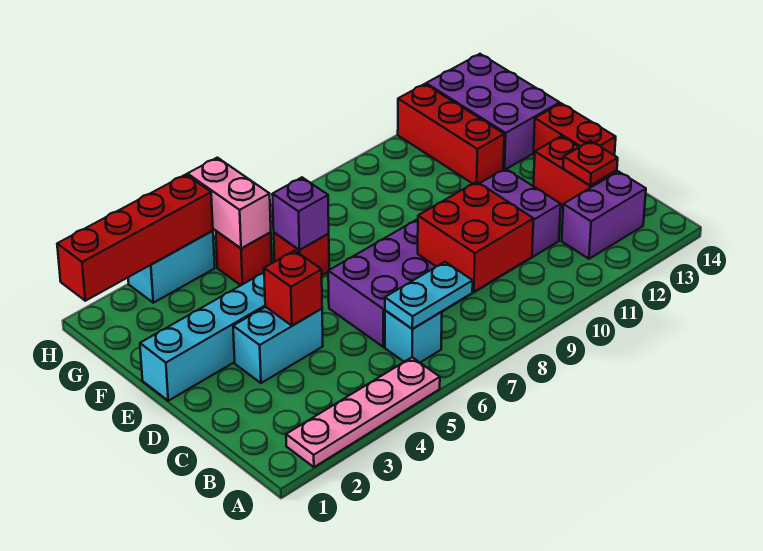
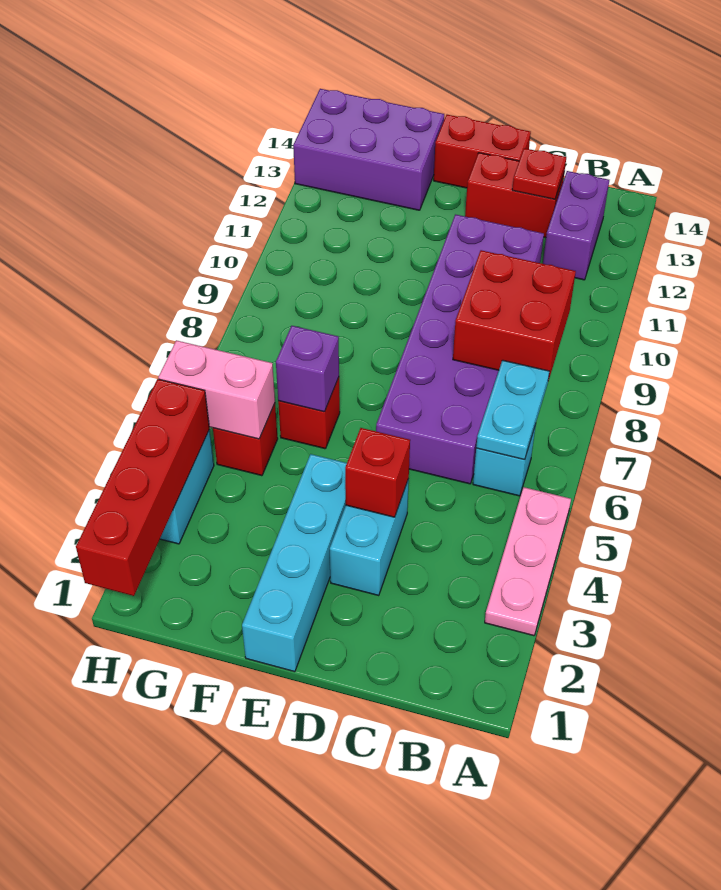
pink plate A2:A5 level 1 -> pink plate A3:A5 level 1
red brick F12:H12 level 1 -> none

